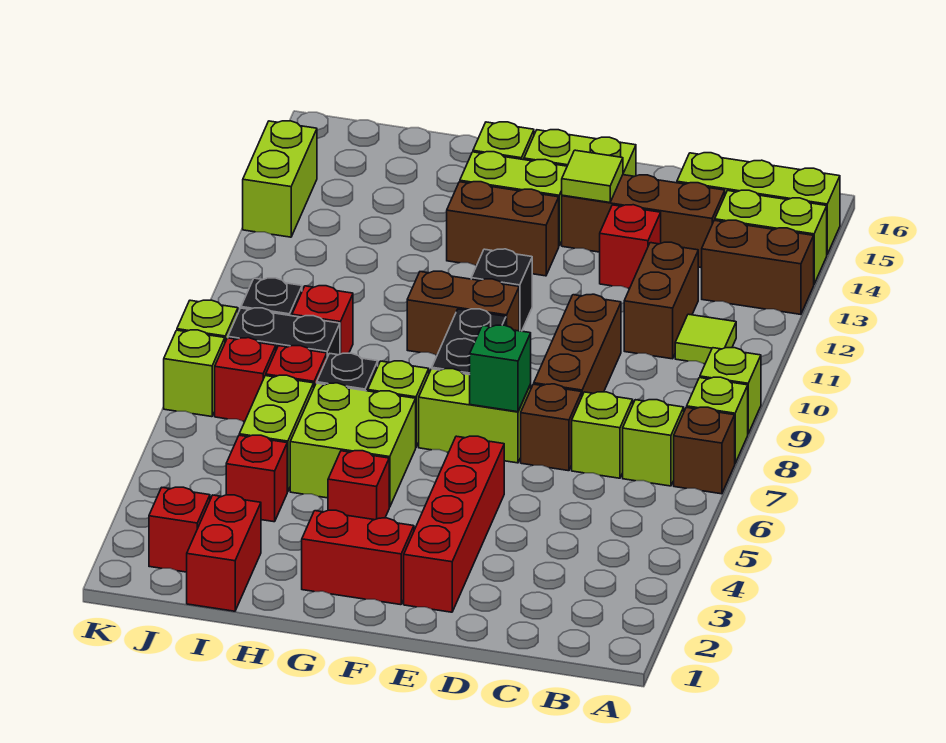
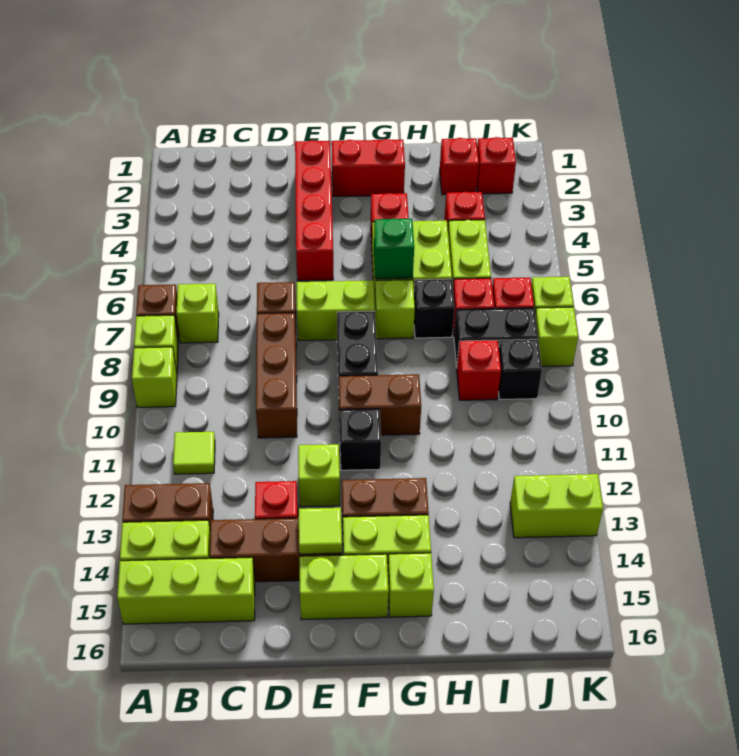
lime brick C7 level 1 -> lime brick E12 level 1
brown brick C11:C12 level 1 -> none
green brick E7 level 2 -> green brick G6 level 2
red brick I1:I2 level 1 -> red brick I2 level 1
lime brick K13:K14 level 1 -> lime brick J13:K13 level 1

